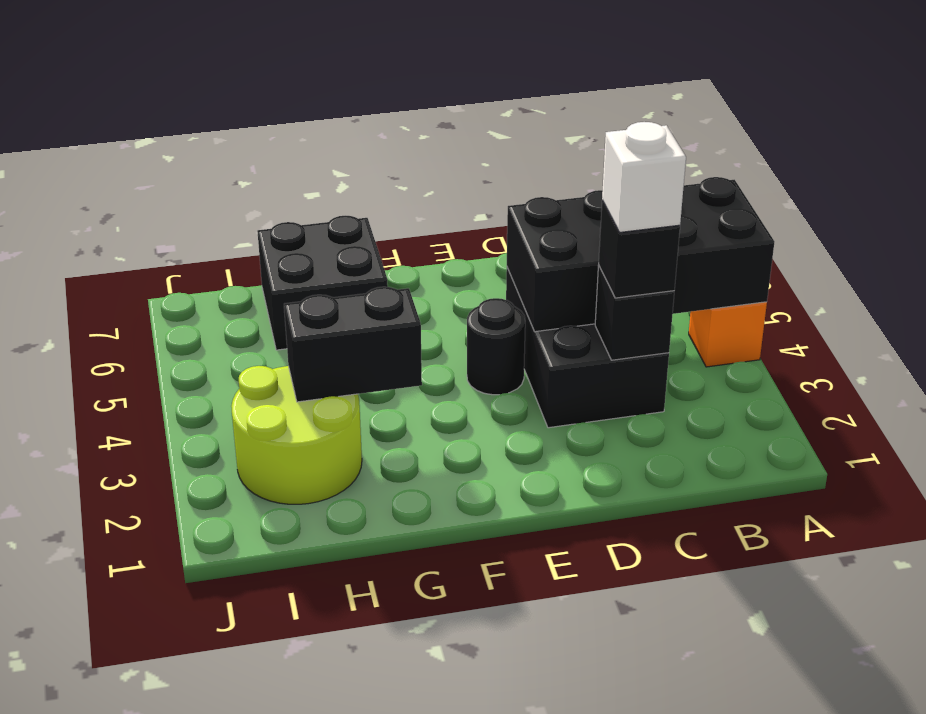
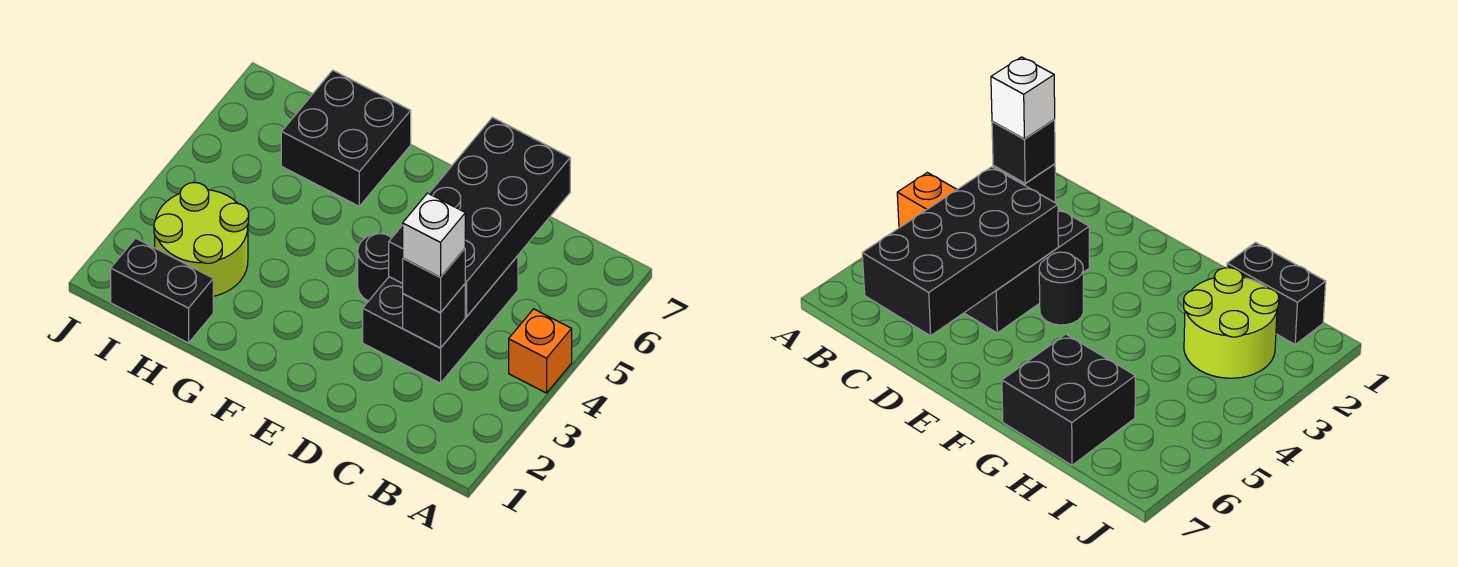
black brick A4:D5 level 2 -> black brick C4:D7 level 2
black brick G3:H3 level 2 -> black brick H1:I1 level 1

